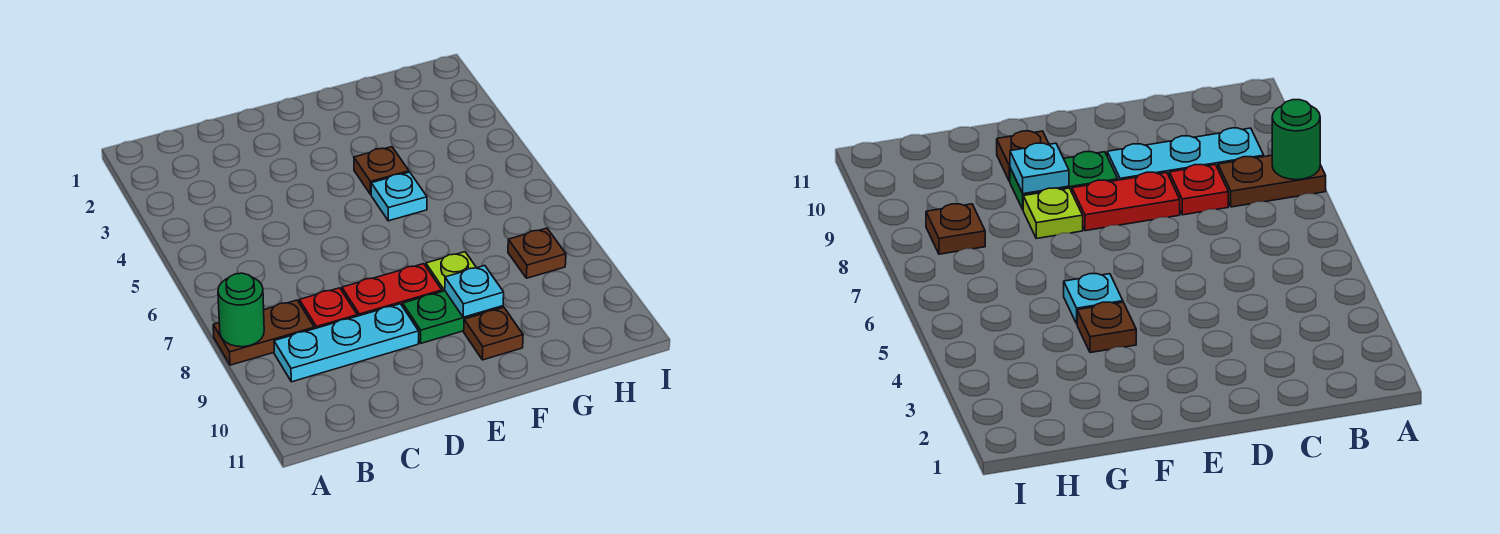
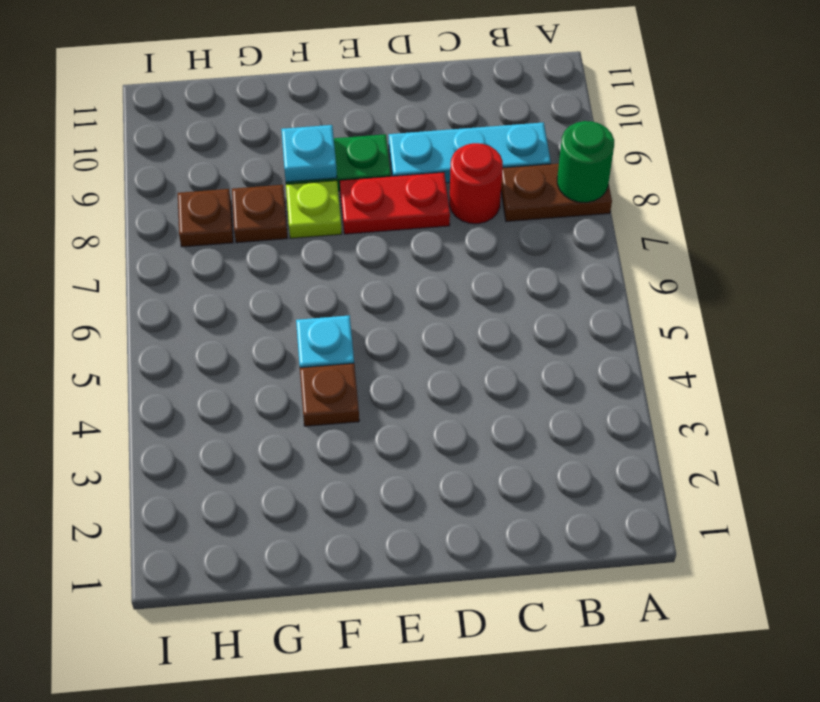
red plate C8 level 1 -> red round brick C8 level 1
brown plate F10 level 1 -> brown plate G8 level 1

